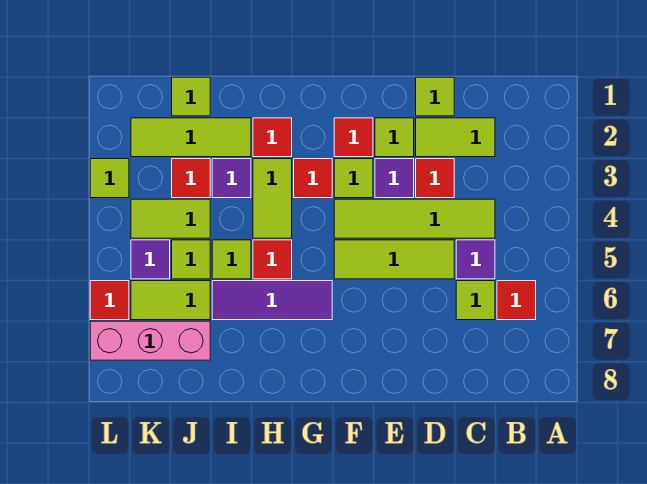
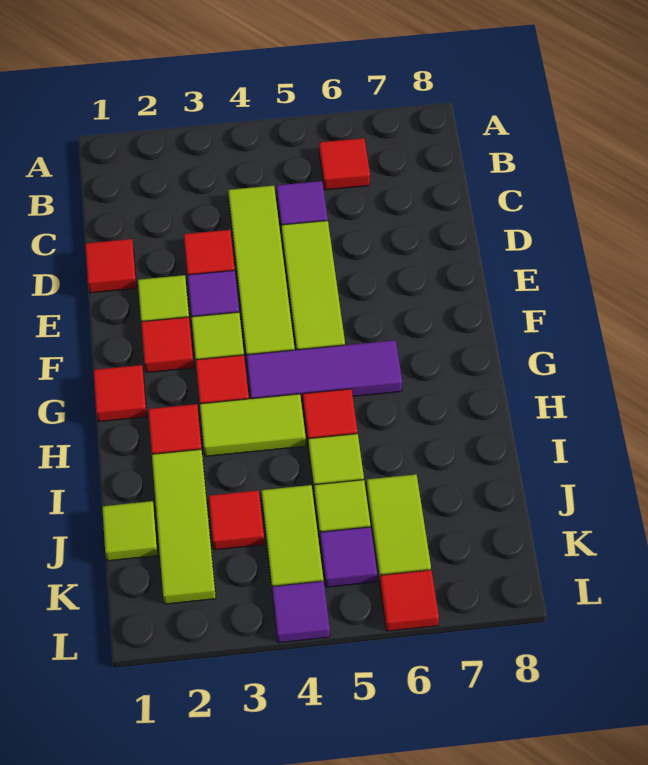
lime tile C2:D2 level 1 -> none
lime tile C6 level 1 -> none
lime tile D1 level 1 -> red tile D1 level 1
none -> red tile G1 level 1
purple tile G6:I6 level 1 -> purple tile G4:G6 level 1
purple tile I3 level 1 -> purple tile L4 level 1
pink brick J7:L7 level 1 -> none
lime tile L3 level 1 -> none

